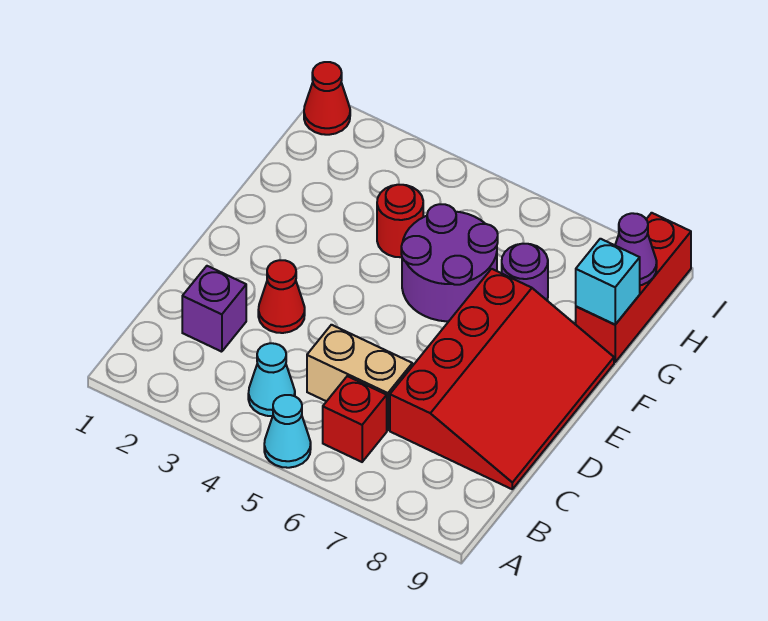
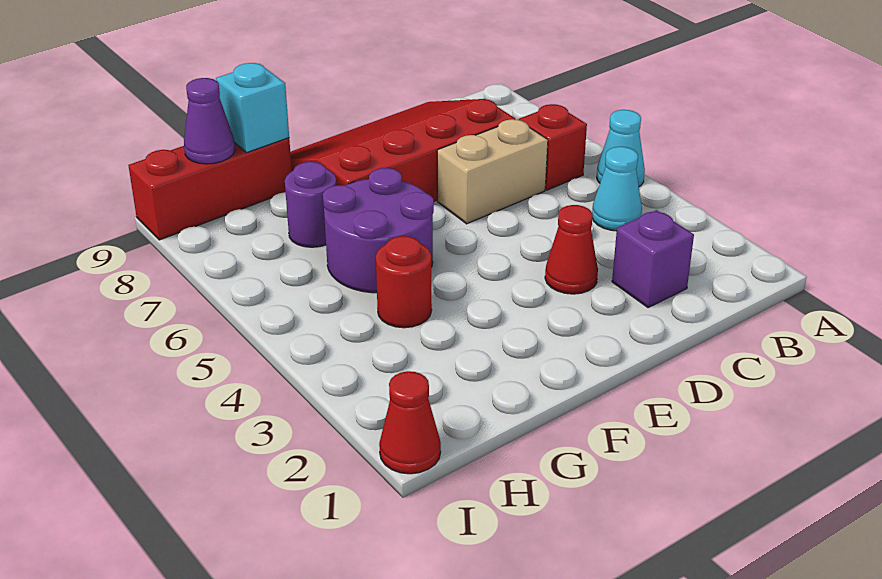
tan brick C5:C6 level 1 -> tan brick C6:D6 level 1

